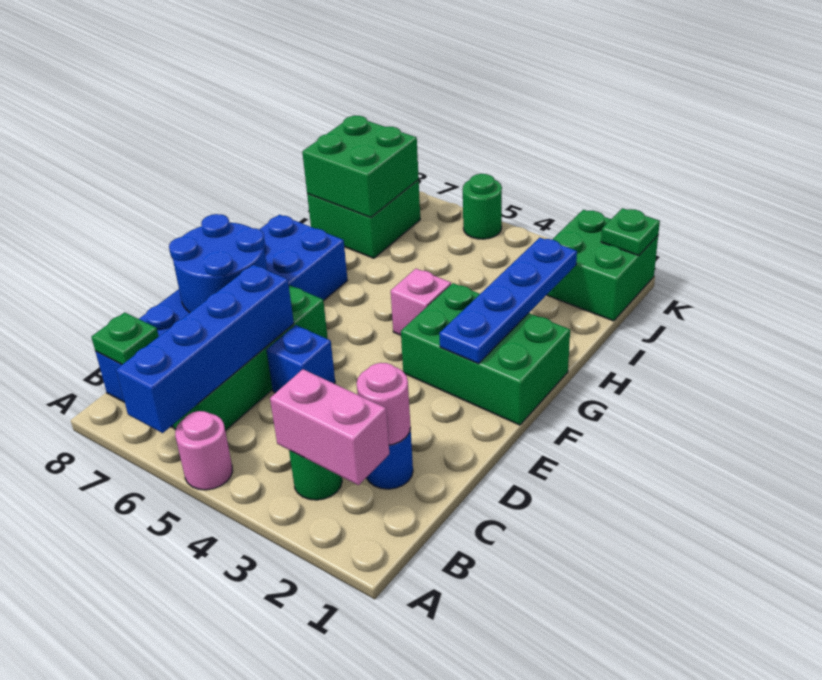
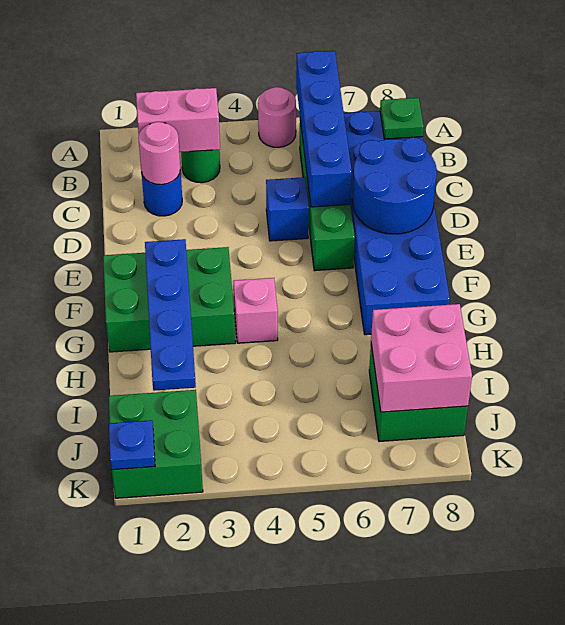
green brick I7:J8 level 2 -> pink brick I7:J8 level 2
green plate K1 level 2 -> blue plate K1 level 2
green round brick K5 level 1 -> none

